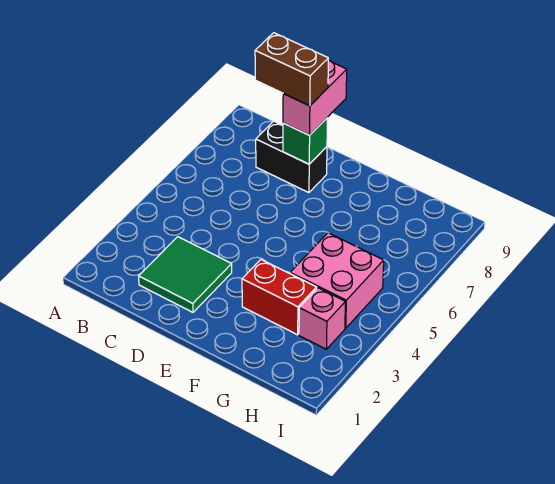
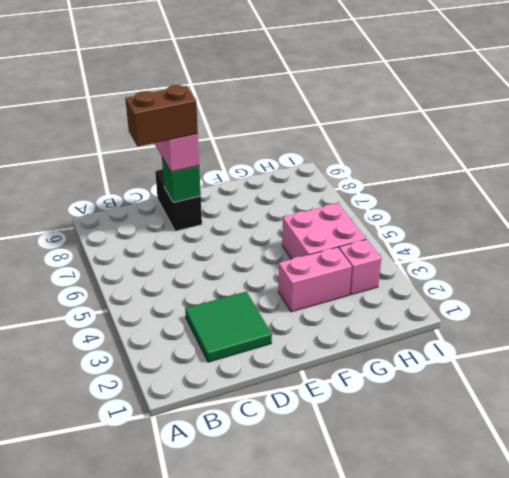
black brick C8:D8 level 1 -> black brick D8:D9 level 1
red brick F3:G3 level 1 -> pink brick F3:G3 level 1

